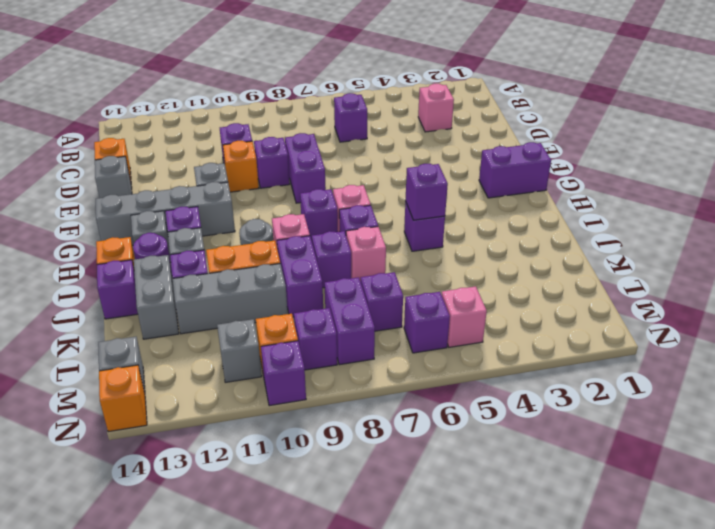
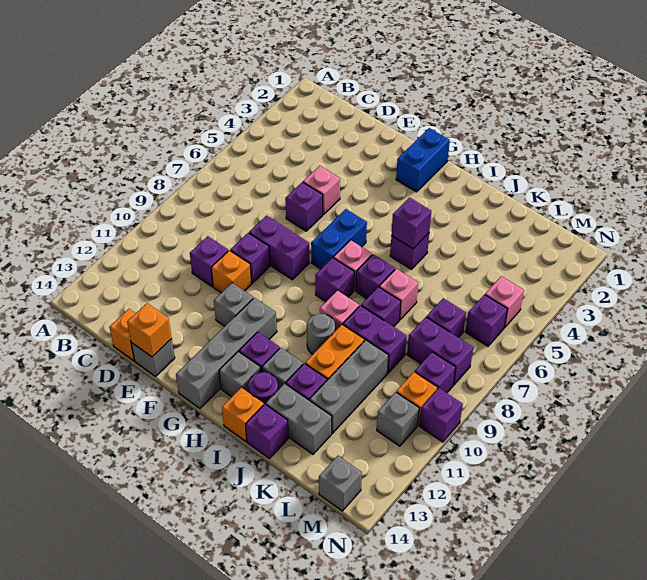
pink brick C3 level 1 -> pink brick E5 level 1
purple brick C6 level 1 -> purple brick E6 level 1
purple brick G1:G2 level 1 -> blue brick G1:G2 level 1
none -> blue brick G6:G7 level 1
orange brick N14 level 1 -> orange brick E14 level 2

